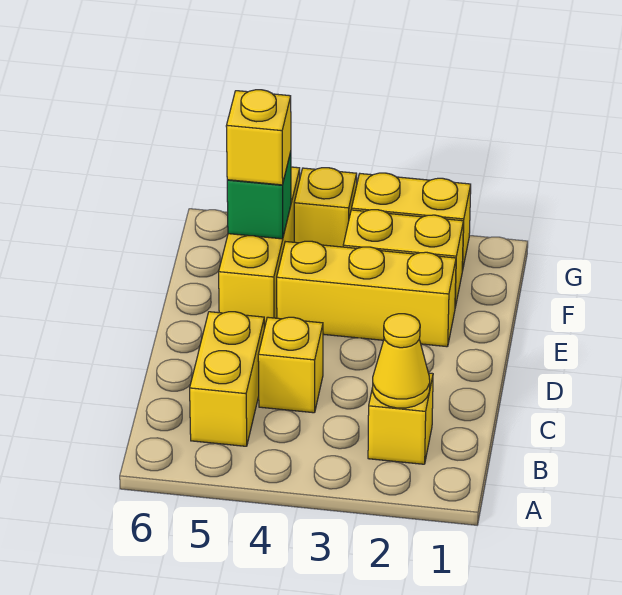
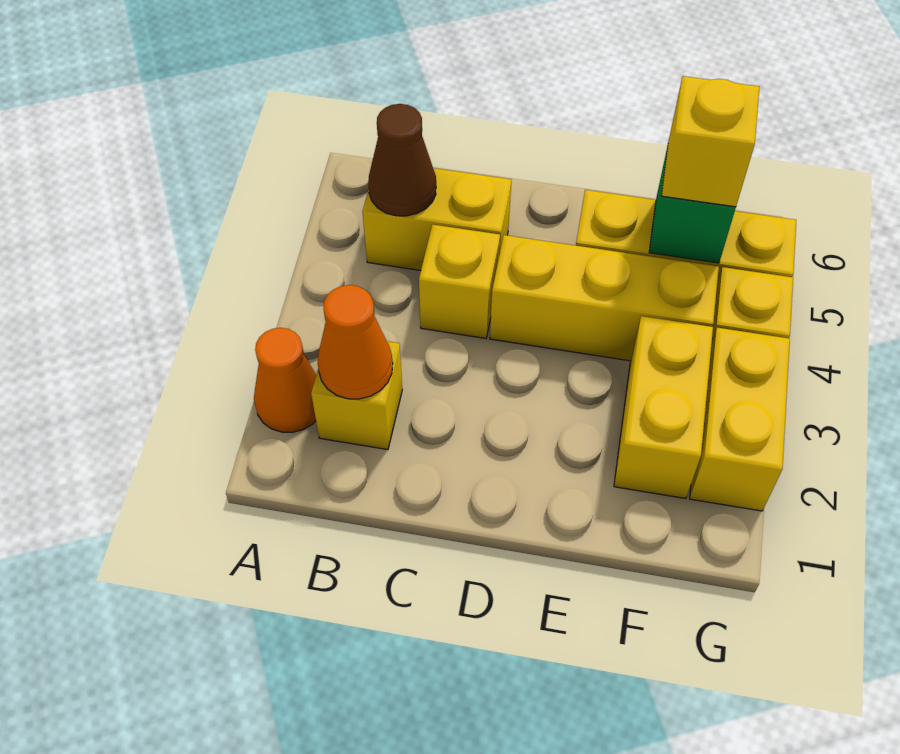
none -> orange cone A2 level 1
yellow cone B2 level 2 -> orange cone B2 level 2
none -> brown cone B5 level 2
yellow brick E2:E4 level 1 -> yellow brick D4:F4 level 1

